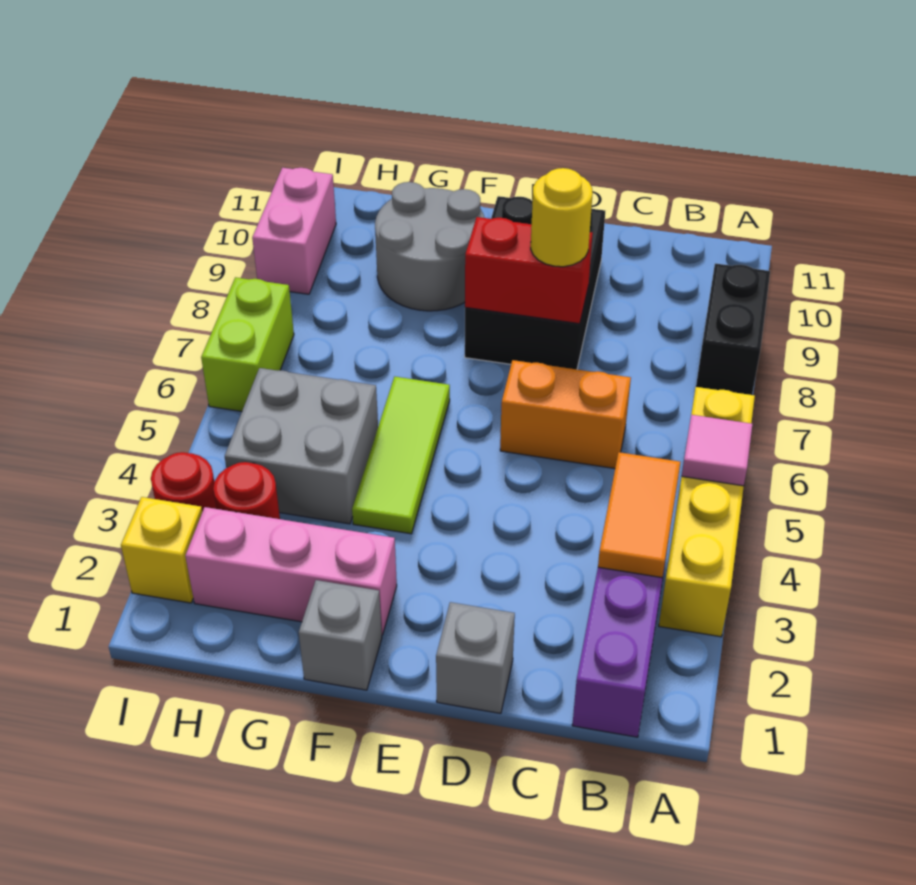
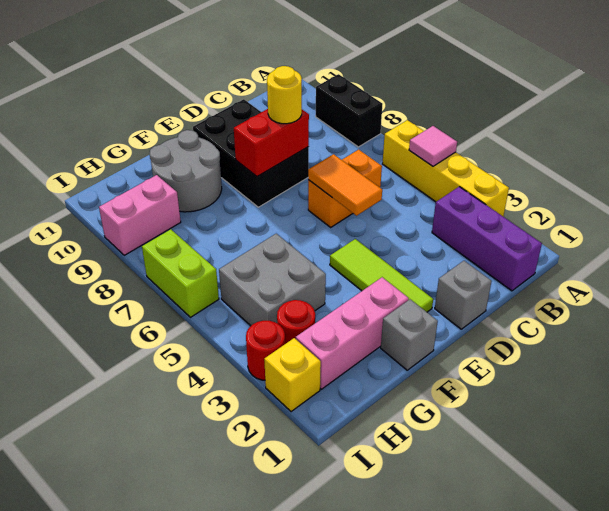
orange tile B3:B4 level 2 -> orange tile D5:D6 level 2
lime tile F4:F6 level 1 -> lime tile E2:E4 level 1
pink brick I9:I10 level 1 -> pink brick H9:I9 level 1

